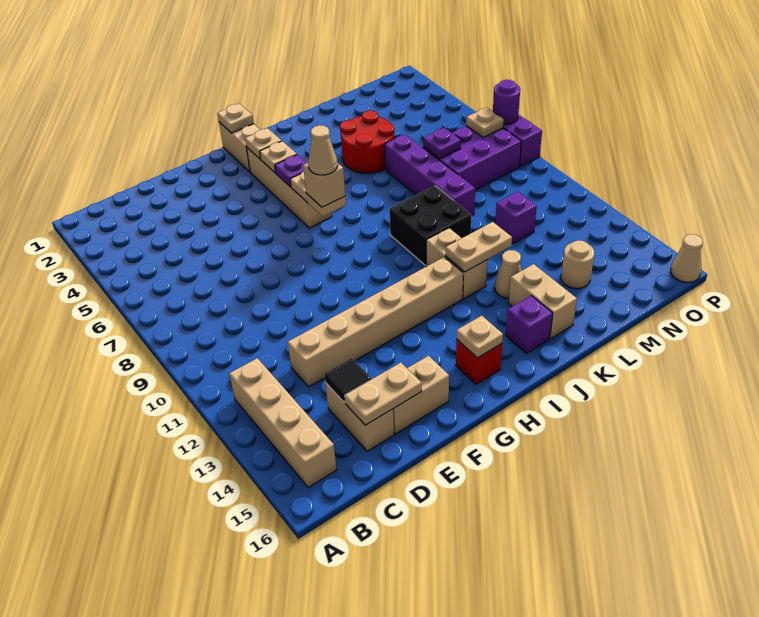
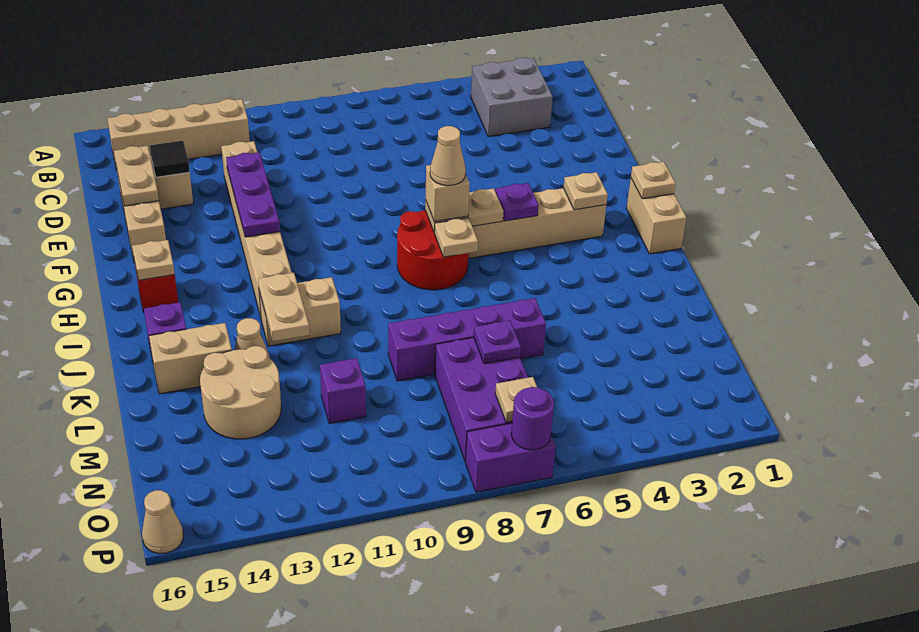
none -> grey brick B3:C4 level 1
none -> purple plate E12:G12 level 2
tan brick H1:H2 level 1 -> tan brick H1:I1 level 1
tan plate H4 level 2 -> tan plate I7 level 2
black brick J9:K10 level 1 -> none
red round brick K4:L5 level 1 -> red round brick H7:I8 level 1
tan round brick M14 level 1 -> tan round brick L13:M14 level 1

